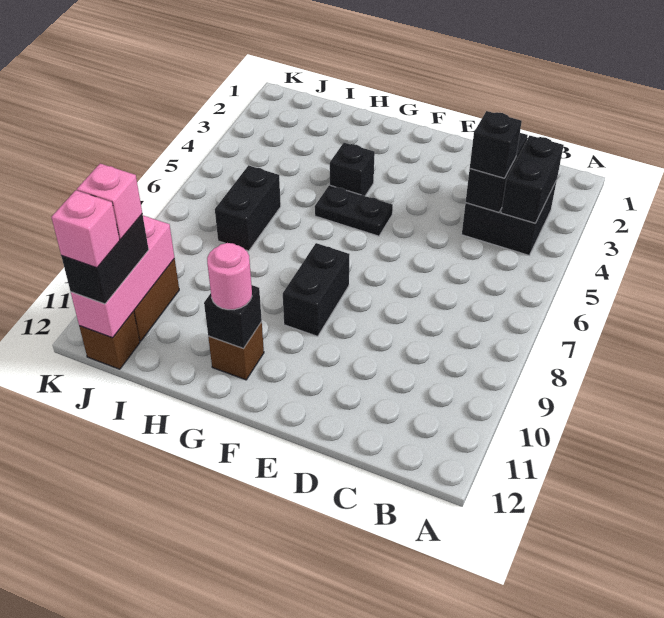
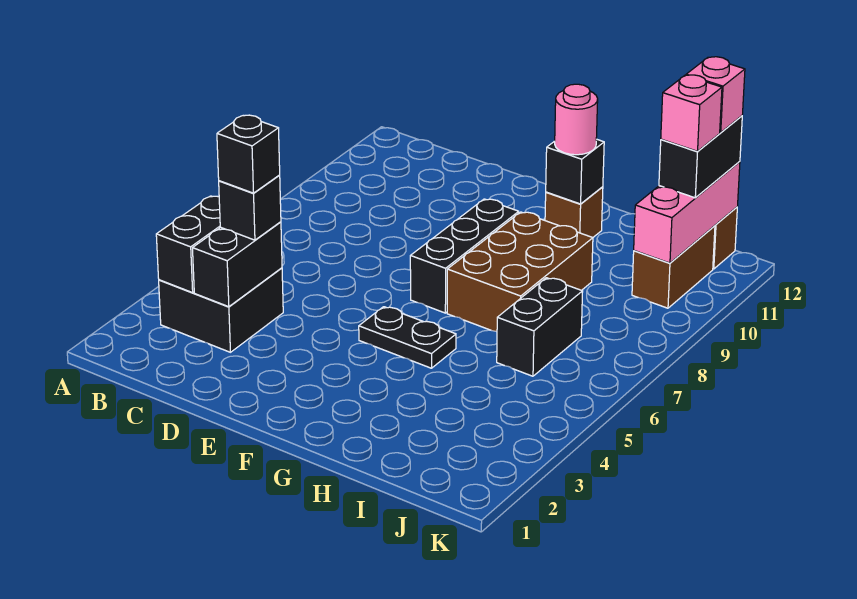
black brick F8:F9 level 1 -> black brick F7:F9 level 1
black brick G4 level 1 -> black brick C4 level 4
none -> brown brick G7:H9 level 1

